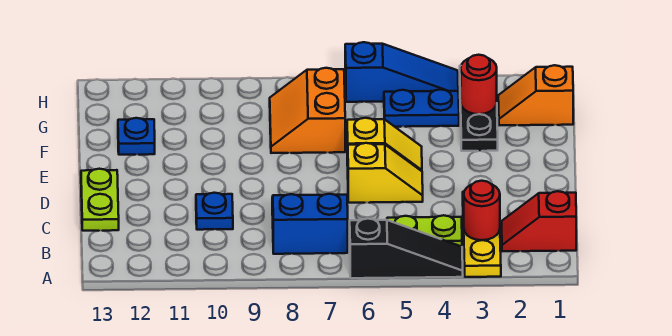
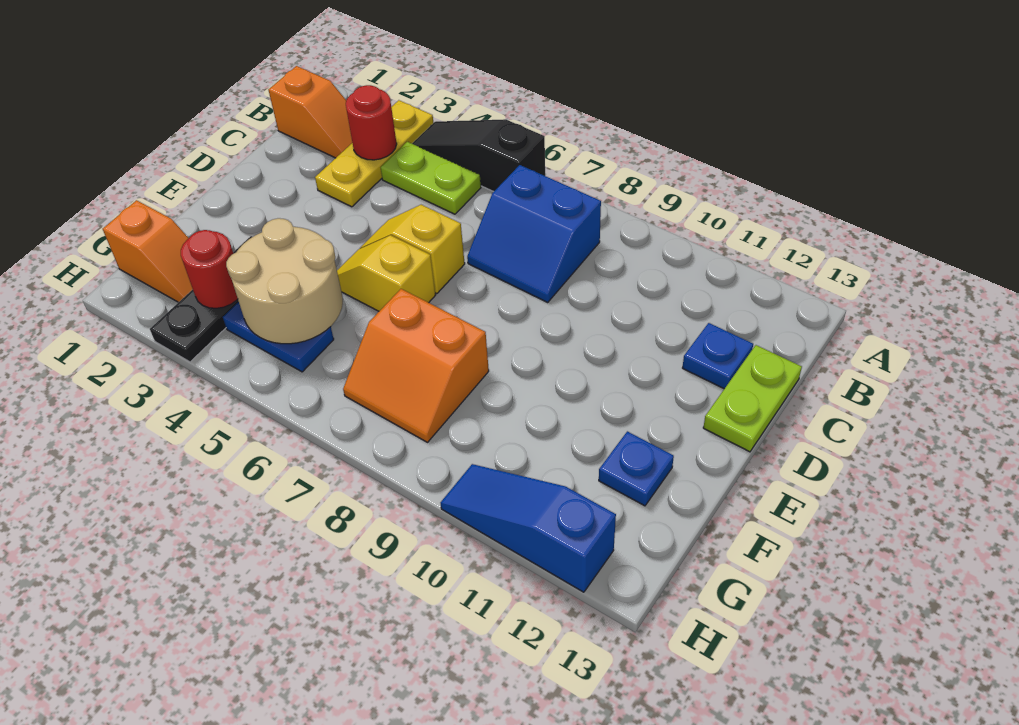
red slope B1:B2 level 1 top 1 -> orange slope B1:B2 level 1 top 1
blue plate C10 level 1 -> blue plate C12 level 1
none -> tan round brick F4:G5 level 2
orange slope F7:G8 level 1 top 7 -> orange slope F7:G8 level 1 top F
blue slope H4:H6 level 1 top 6 -> blue slope H10:H12 level 1 top 12

